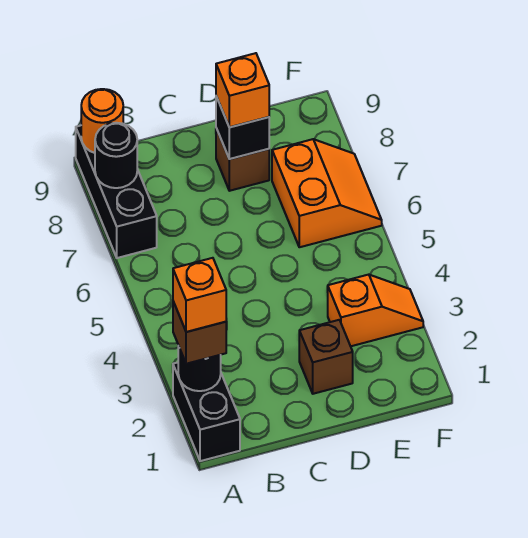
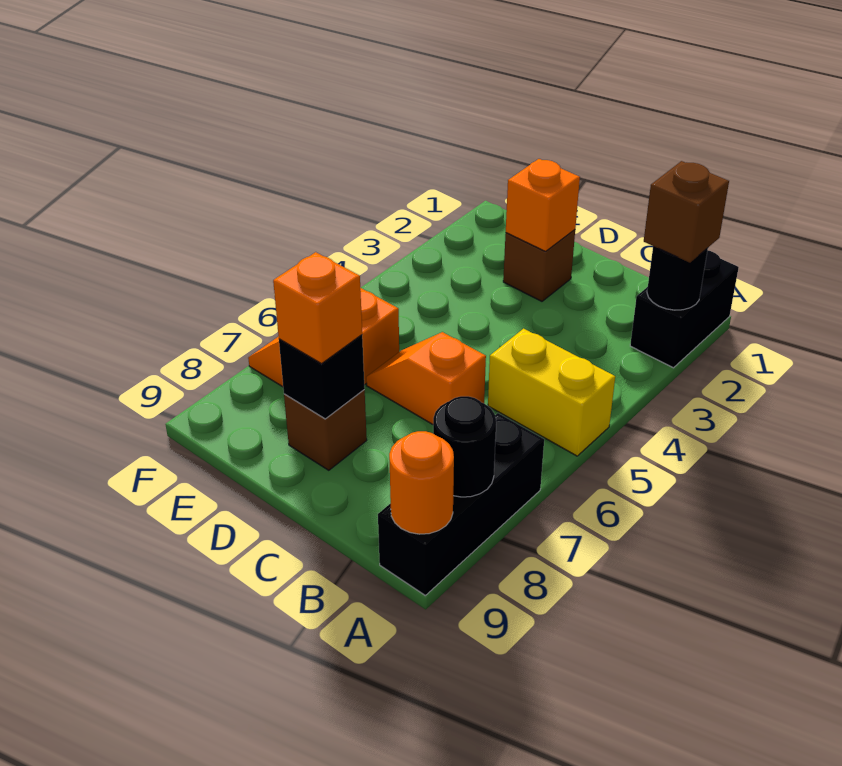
orange brick A2 level 4 -> orange brick D2 level 2
none -> yellow brick A5:B5 level 1
orange slope E3:F3 level 1 top E -> orange slope C6:D6 level 1 top C

